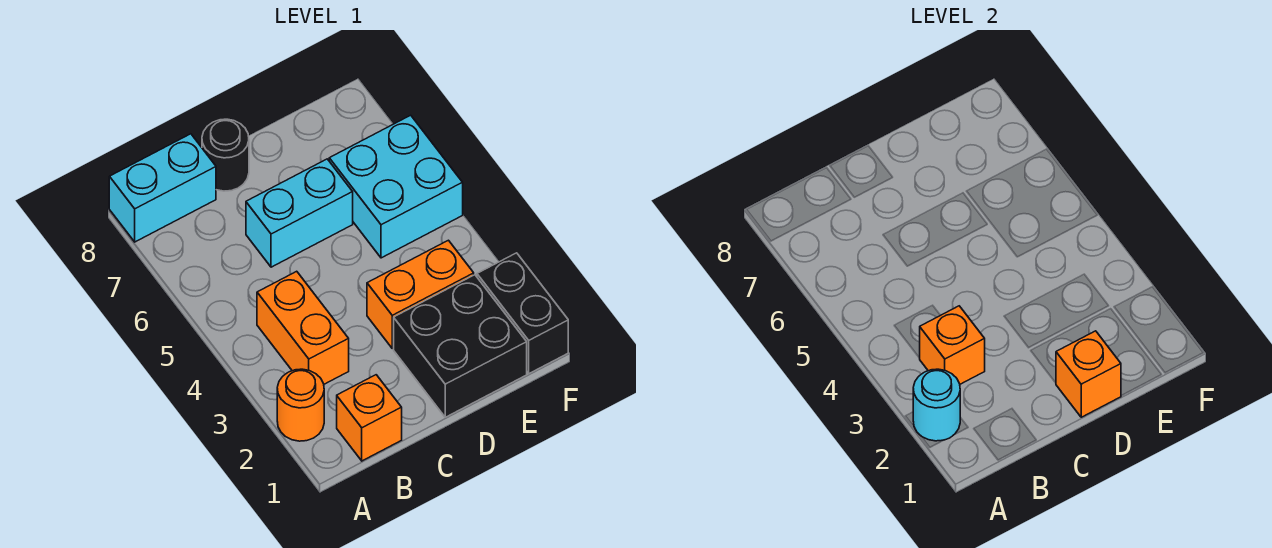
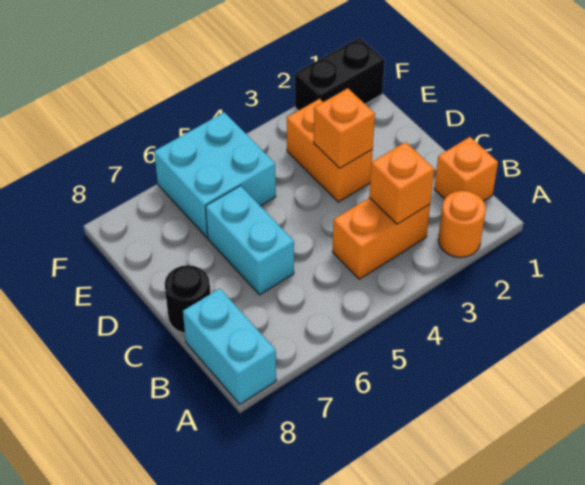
cyan round brick A2 level 2 -> none
black brick D1:E2 level 1 -> none
orange brick D1 level 2 -> orange brick D3 level 2

